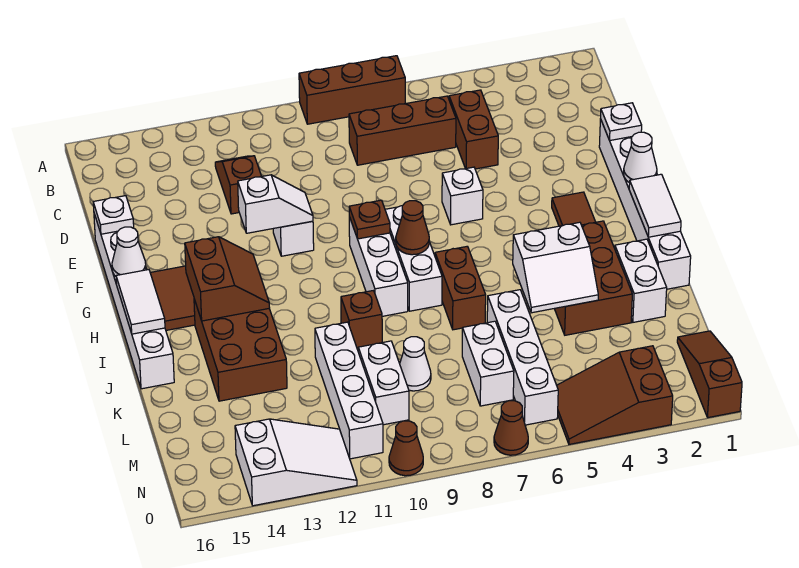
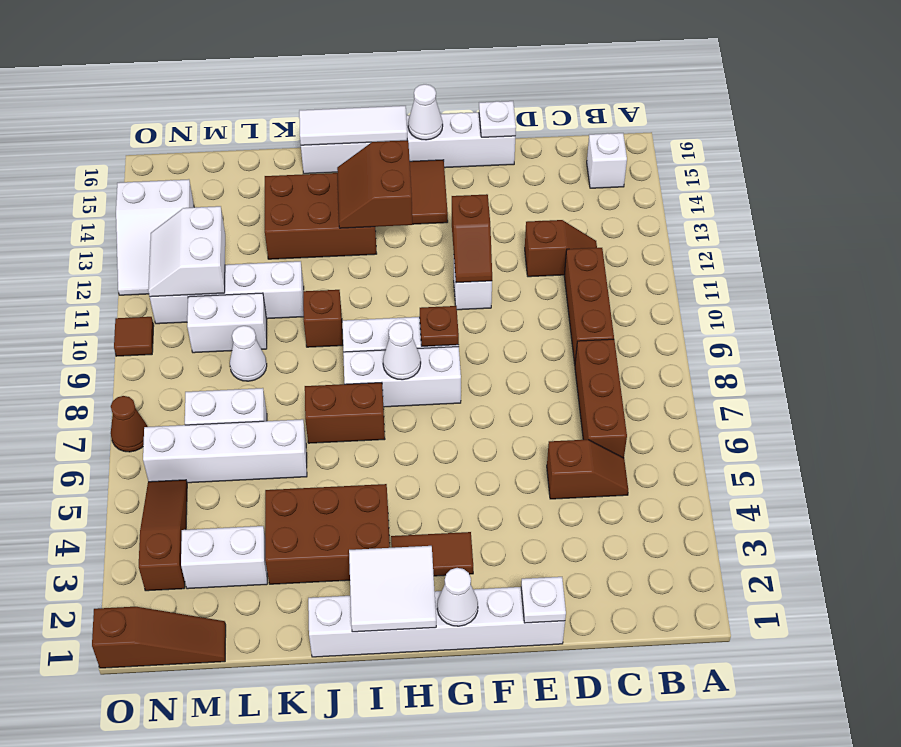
brown brick A7:A9 level 1 -> brown brick C9:C11 level 1
brown brick C5:D5 level 1 -> brown slope C5:D5 level 1 top D
white brick F6 level 1 -> white brick B15 level 1
white slope F11:F12 level 2 top 12 -> brown slope F11:F12 level 2 top 12
white tile H1:I1 level 2 -> white tile H1:I2 level 2
brown cone H8 level 2 -> white cone H8 level 2
brown slope H13:I14 level 2 top 14 -> brown slope H13:I14 level 2 top H
white tile H16:I16 level 2 -> white tile H16:J16 level 2
white brick J2:K2 level 1 -> white brick L3:M3 level 1
white slope J4:K5 level 2 top J -> white slope M11:N12 level 2 top M
brown slope N3:O5 level 1 top 3 -> brown slope N3:N5 level 1 top 3
brown cone O10 level 1 -> brown tile O10 level 1

